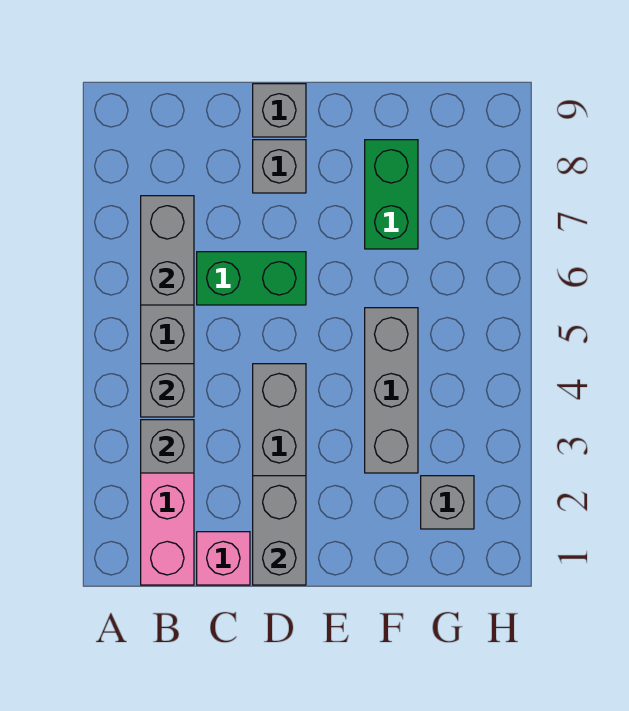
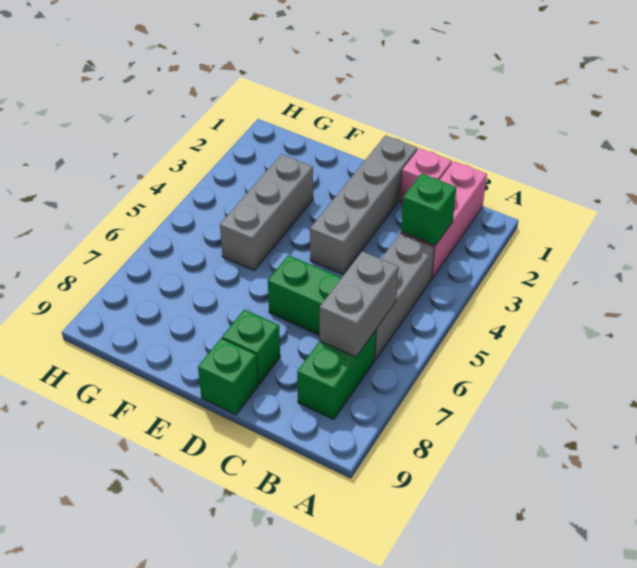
grey brick B3 level 2 -> green brick B3 level 2
grey brick B4 level 2 -> none
grey brick D1:D2 level 2 -> none
grey brick D8 level 1 -> green brick D8 level 1
grey brick D9 level 1 -> green brick D9 level 1
green brick F7:F8 level 1 -> green brick B7:B8 level 1
grey brick G2 level 1 -> none

